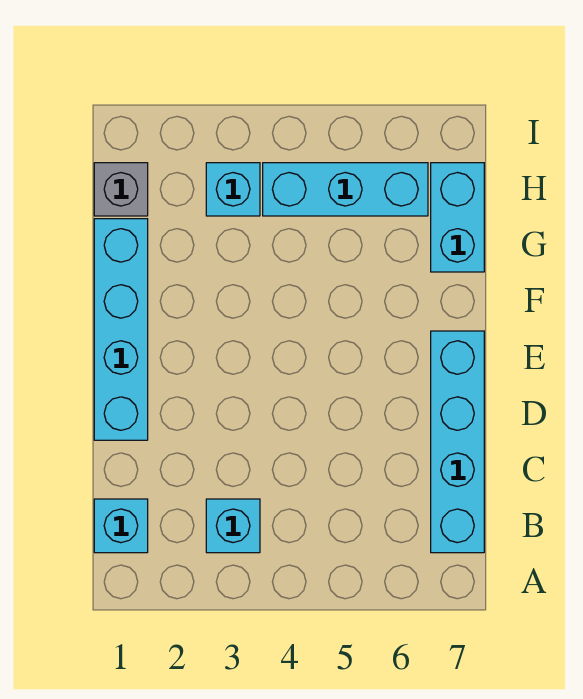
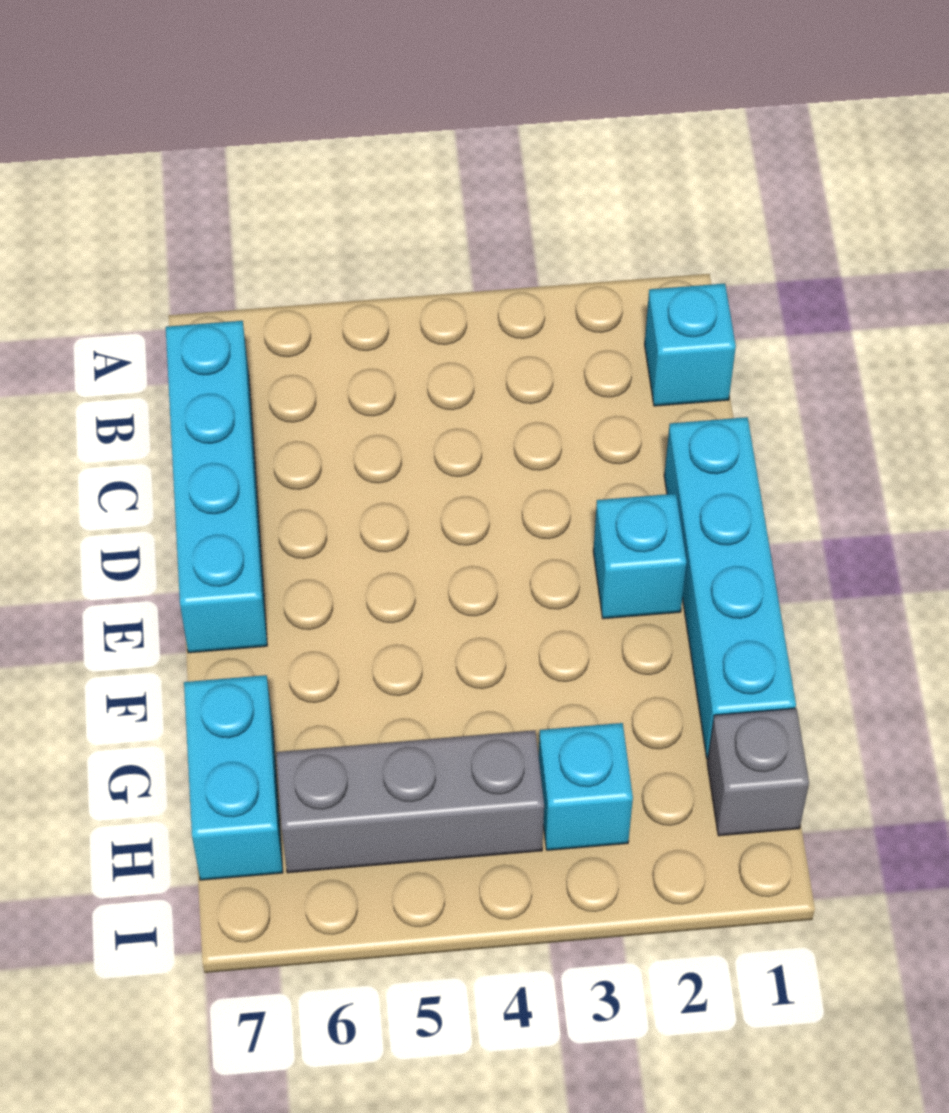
cyan brick B3 level 1 -> cyan brick E2 level 1
cyan brick H4:H6 level 1 -> grey brick H4:H6 level 1

